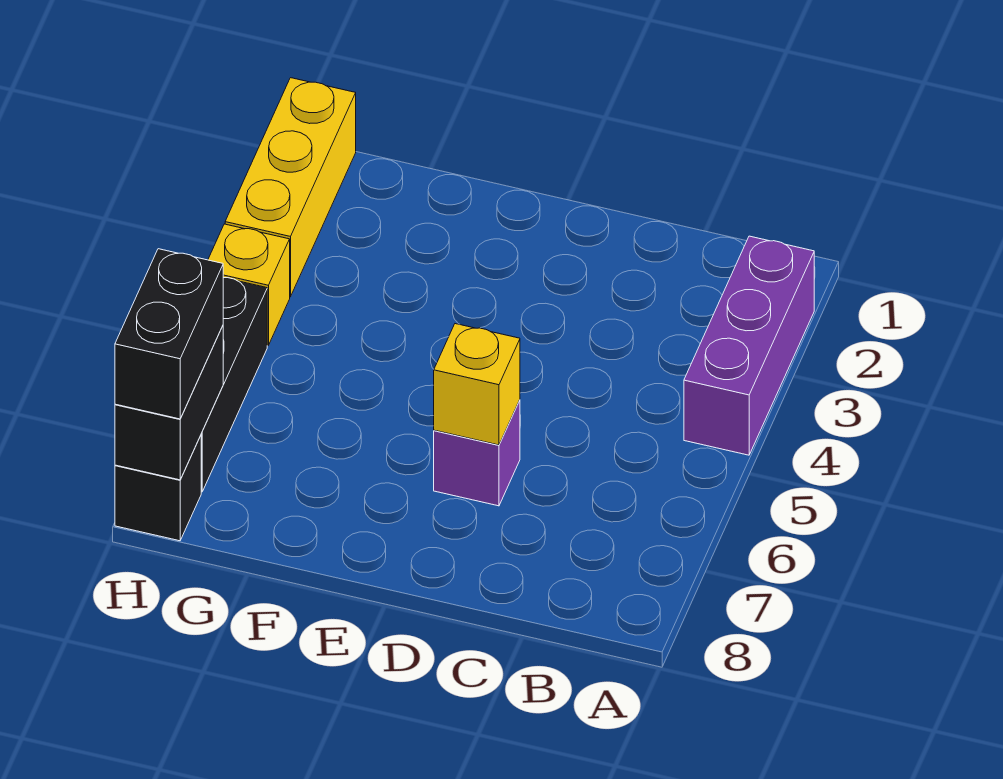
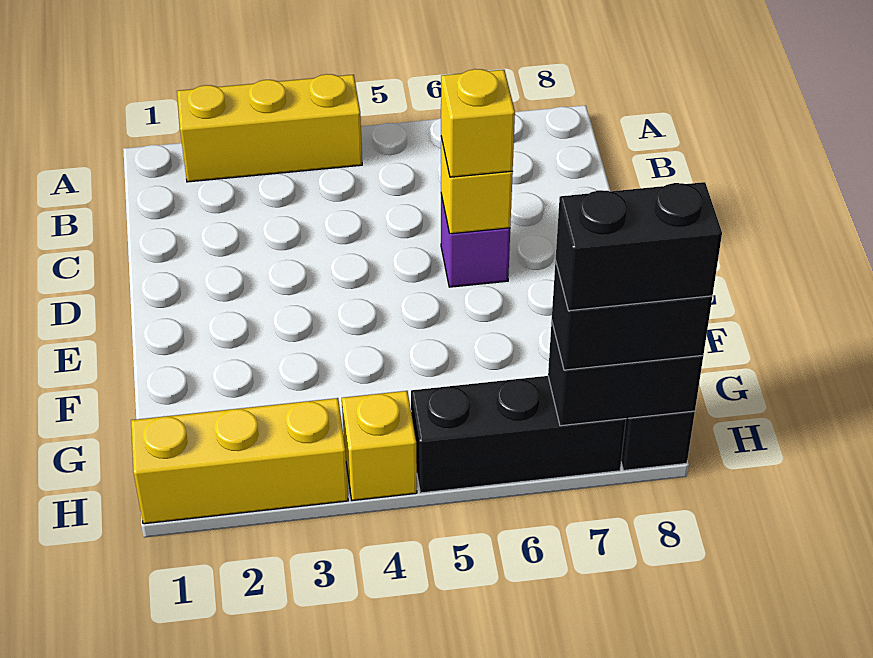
purple brick A2:A4 level 1 -> yellow brick A2:A4 level 1
none -> yellow brick D6 level 3
none -> black brick H7:H8 level 4

